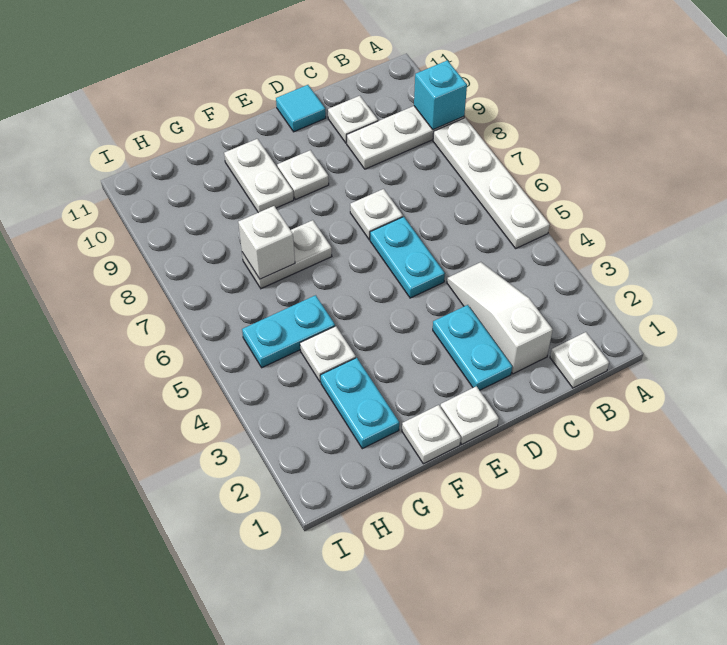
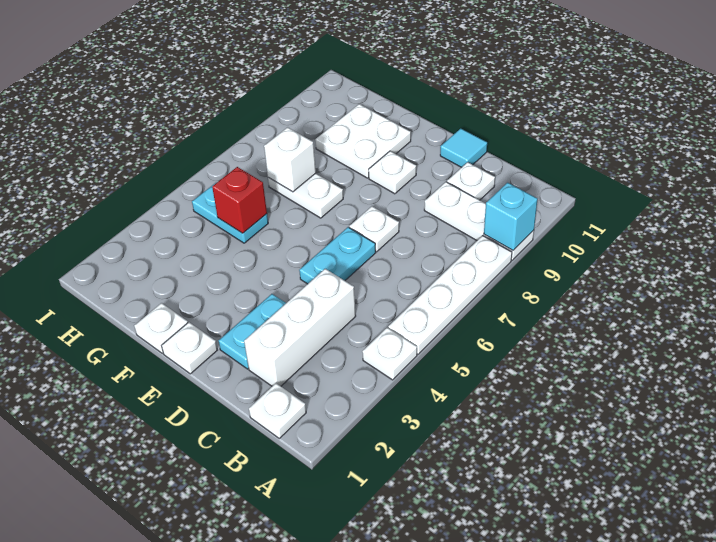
white slope C2:C4 level 1 top 2 -> white brick C2:C4 level 1
white plate F9:F10 level 1 -> white plate F9:G10 level 1
cyan plate G2:G3 level 1 -> none
white plate G4 level 1 -> white plate A4 level 1
none -> red brick G5 level 2

